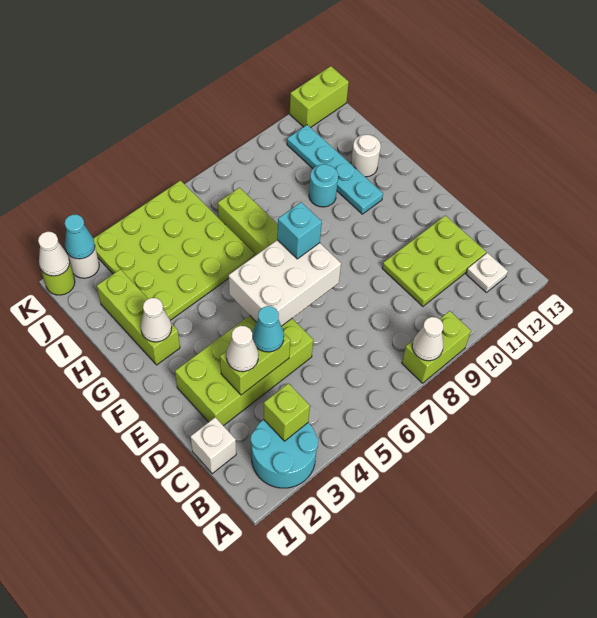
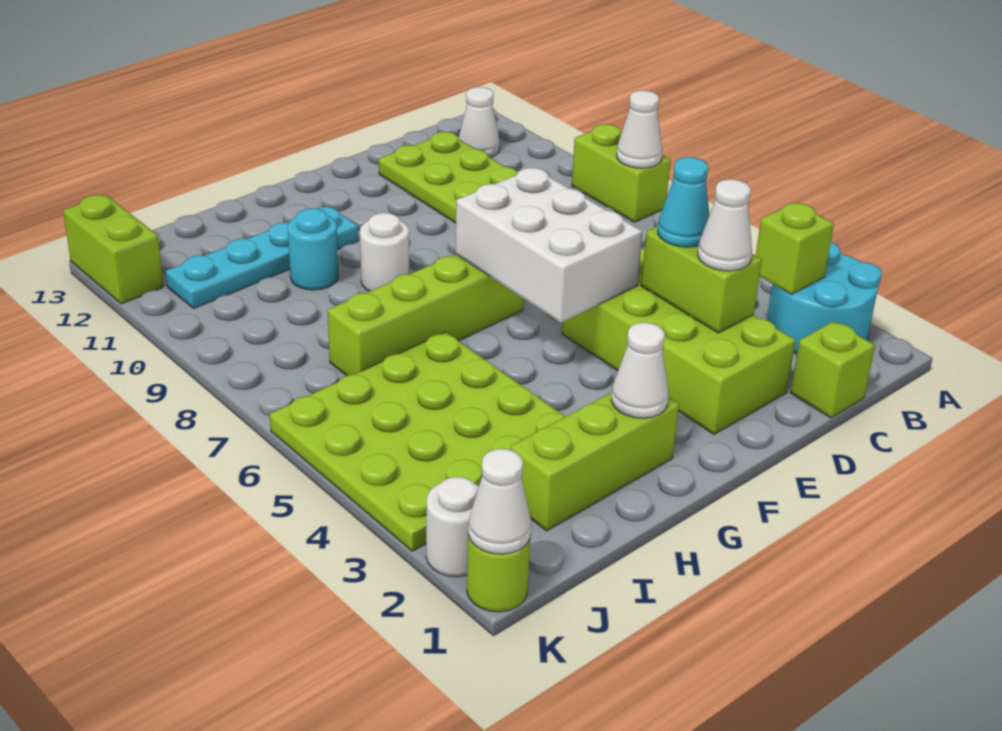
white plate B12 level 1 -> white cone B12 level 1
white brick C1 level 1 -> lime brick C1 level 1
cyan brick F7 level 3 -> none
white round brick H12 level 1 -> white round brick G9 level 1
cyan cone K2 level 2 -> none

